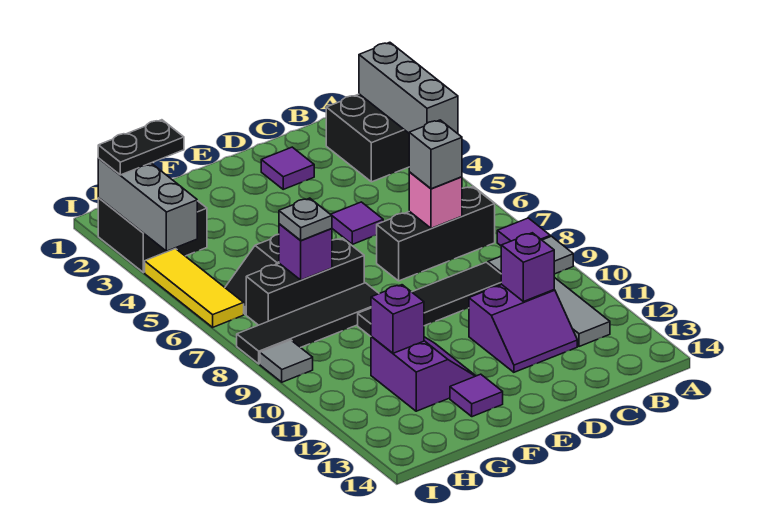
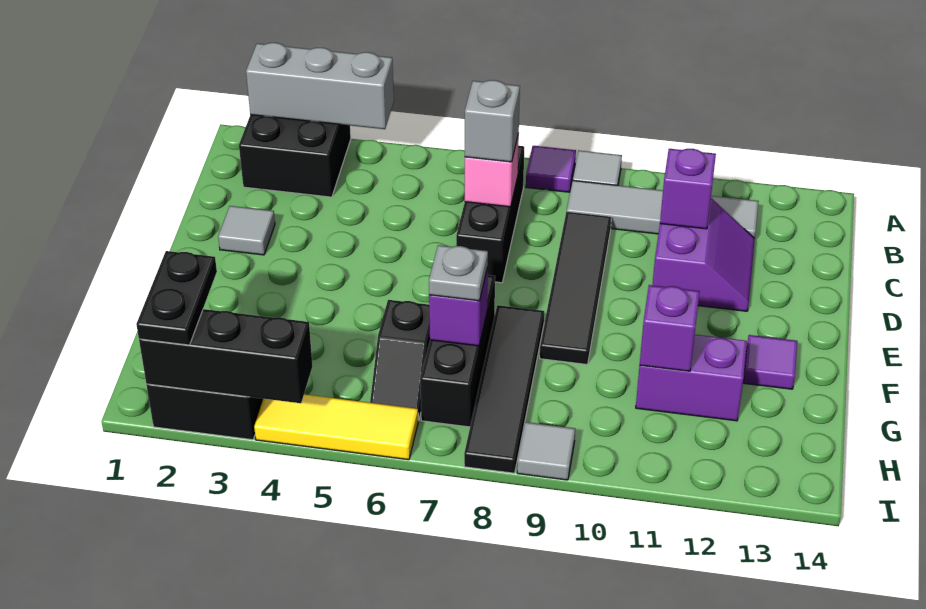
purple tile D2 level 1 -> grey tile D2 level 1
purple tile D5 level 1 -> none
grey brick I2:I4 level 2 -> black brick I2:I4 level 2

